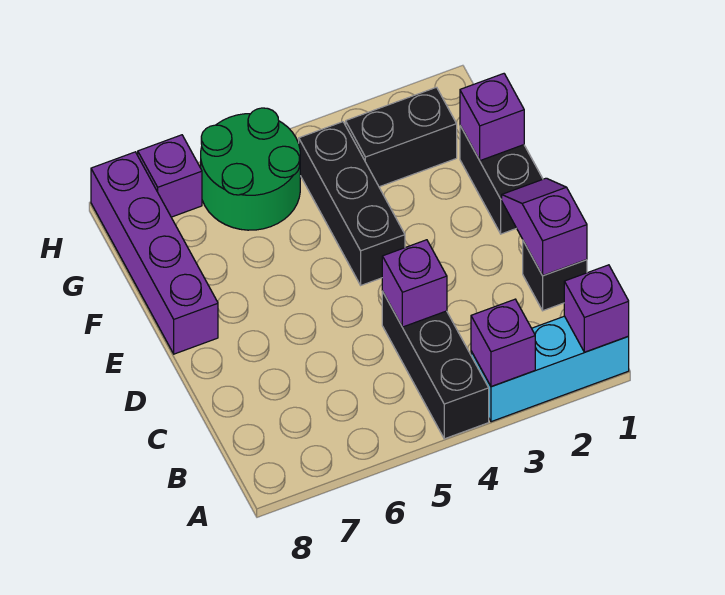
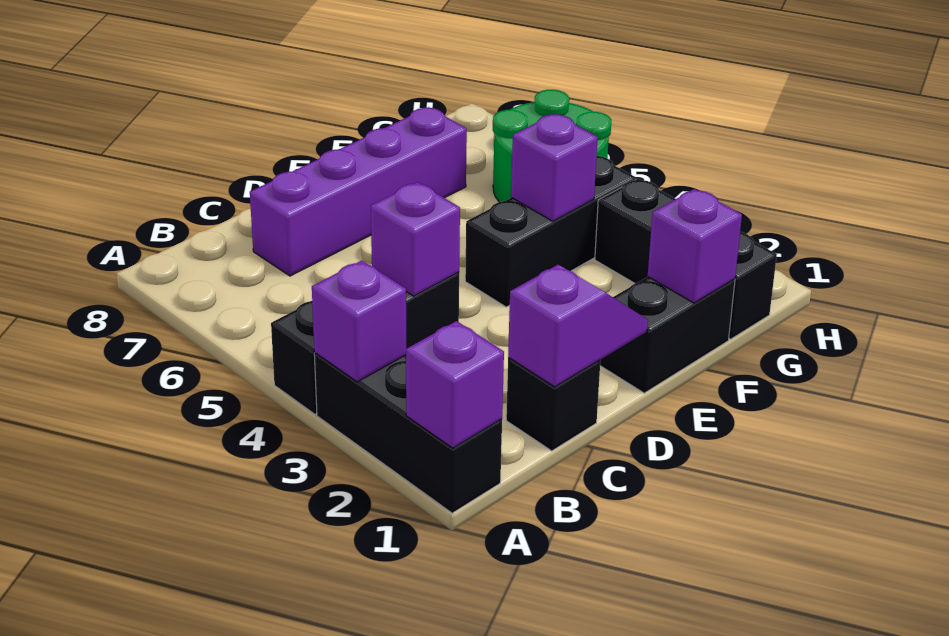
cyan brick A1:A3 level 1 -> black brick A1:A3 level 1
purple brick E8:H8 level 1 -> purple brick C7:F7 level 1
black brick G2:G3 level 1 -> black brick G1:G3 level 1
purple brick H7 level 1 -> purple brick F4 level 2

